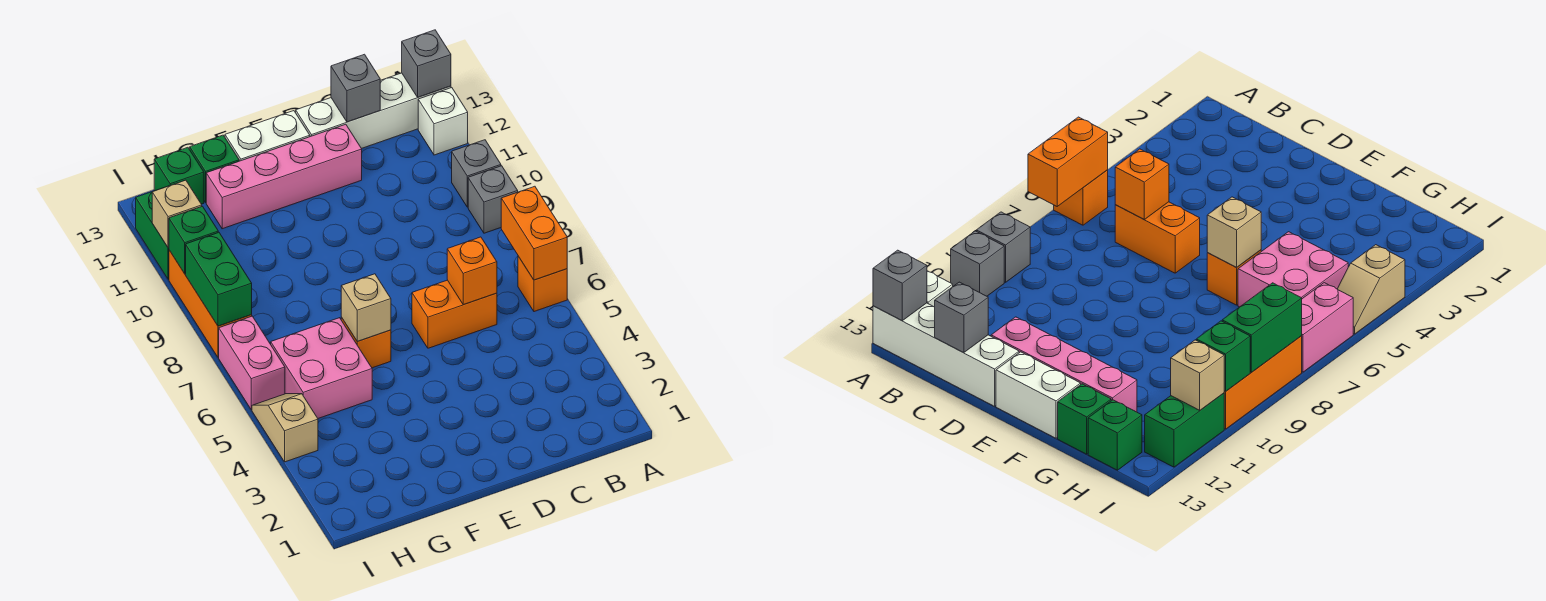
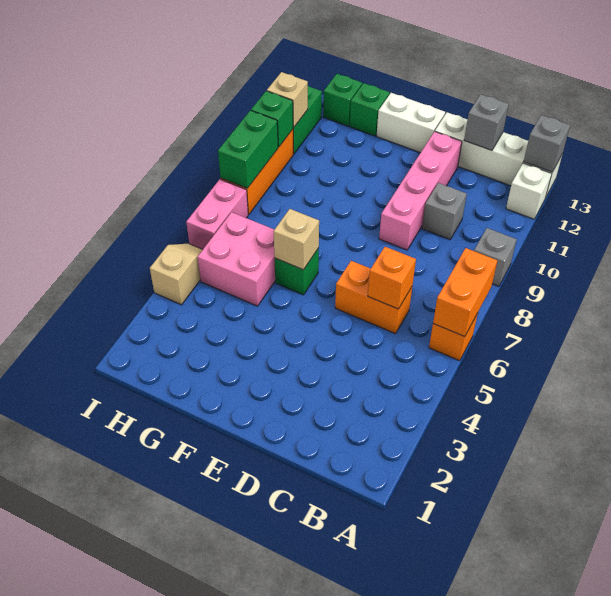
grey brick A10 level 1 -> grey brick C10 level 1
pink brick D12:G12 level 1 -> pink brick D9:D12 level 1
orange brick F6 level 1 -> green brick F6 level 1

